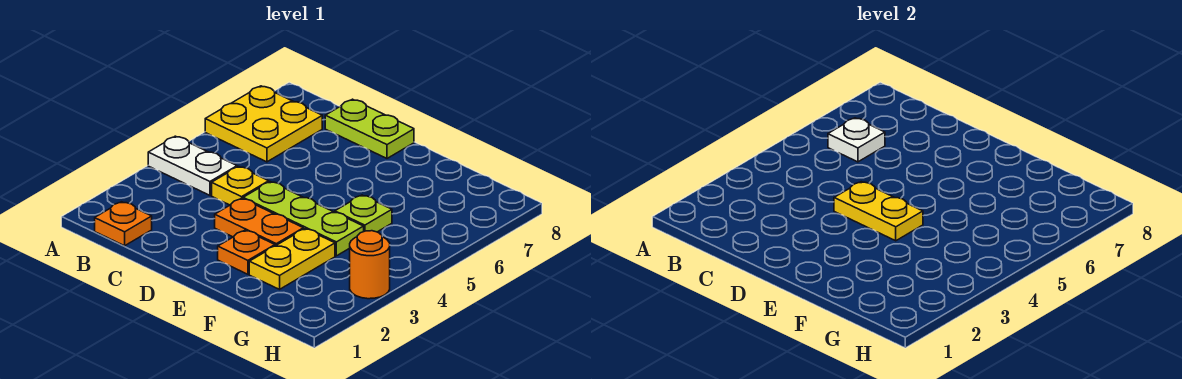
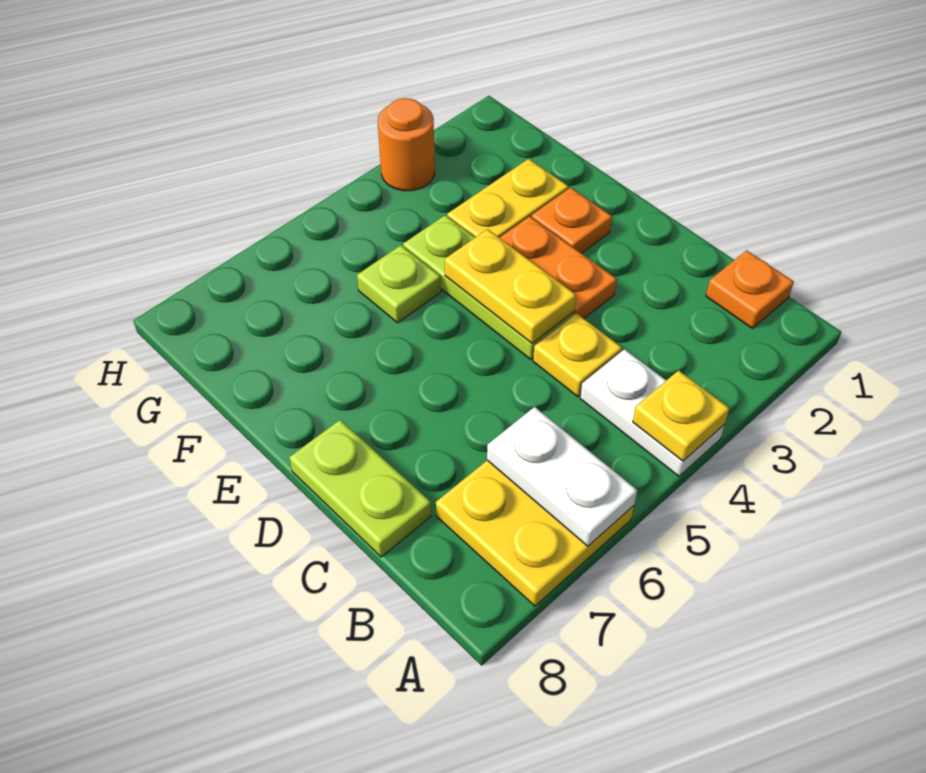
none -> yellow plate A4 level 2
white plate B6 level 2 -> white plate A6:B6 level 2

